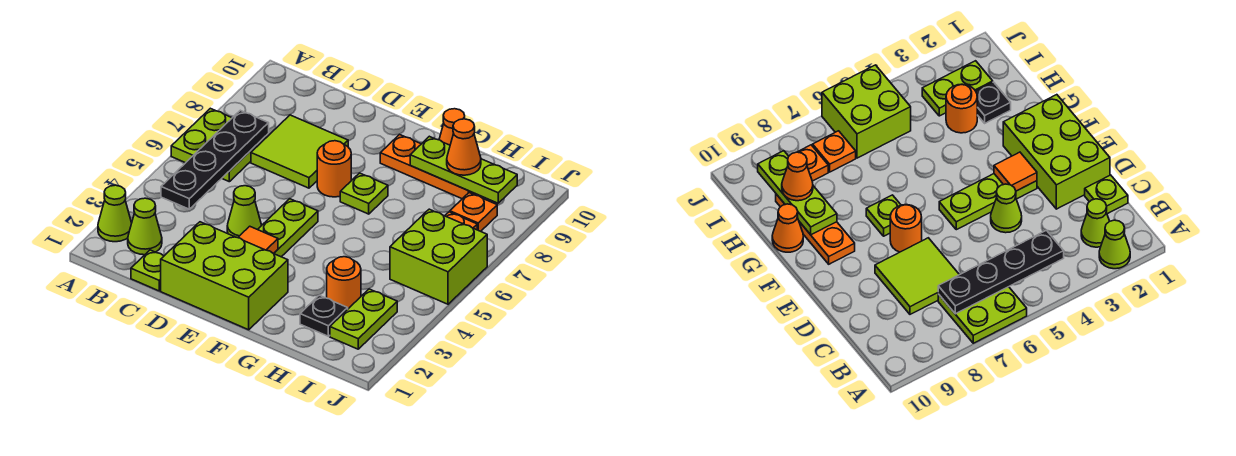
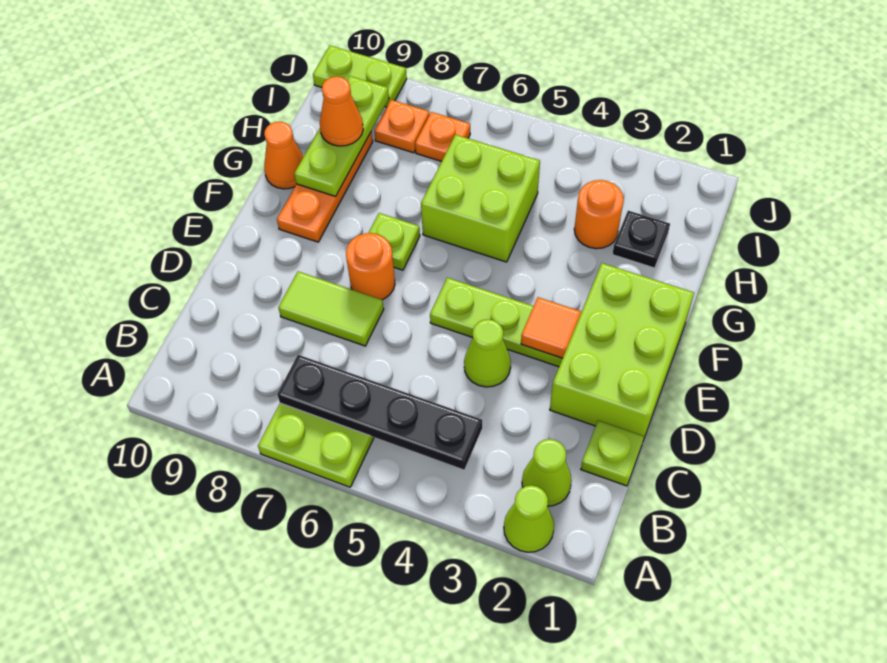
lime tile C7:D8 level 1 -> lime tile D7:D8 level 1
lime plate I2:I3 level 1 -> lime plate J9:J10 level 1
lime brick I5:J6 level 1 -> lime brick G5:H6 level 1

